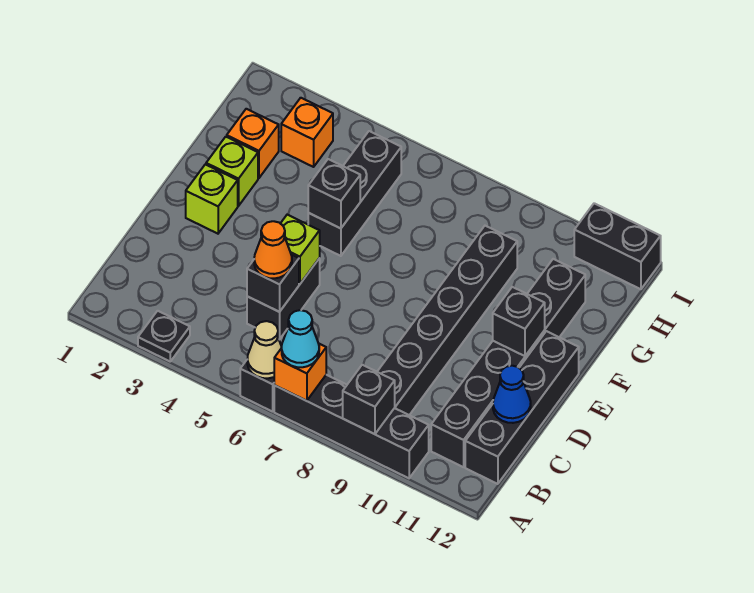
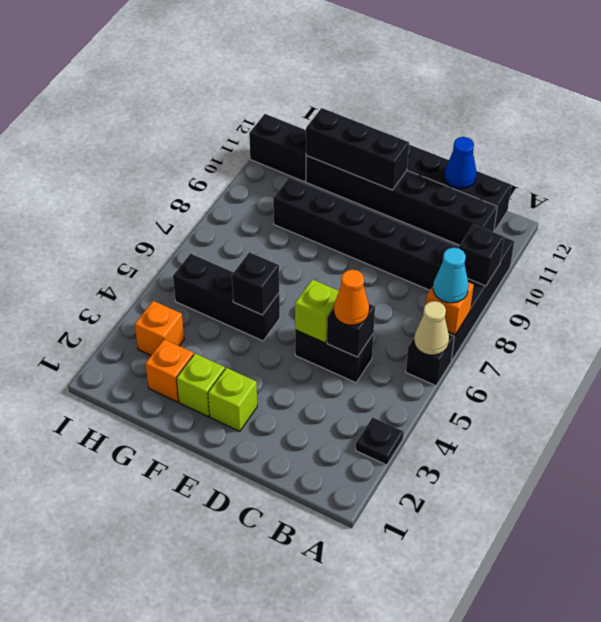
black brick E11 level 2 -> black brick E11:G11 level 2
black brick I11:I12 level 1 -> black brick H11:I11 level 1

